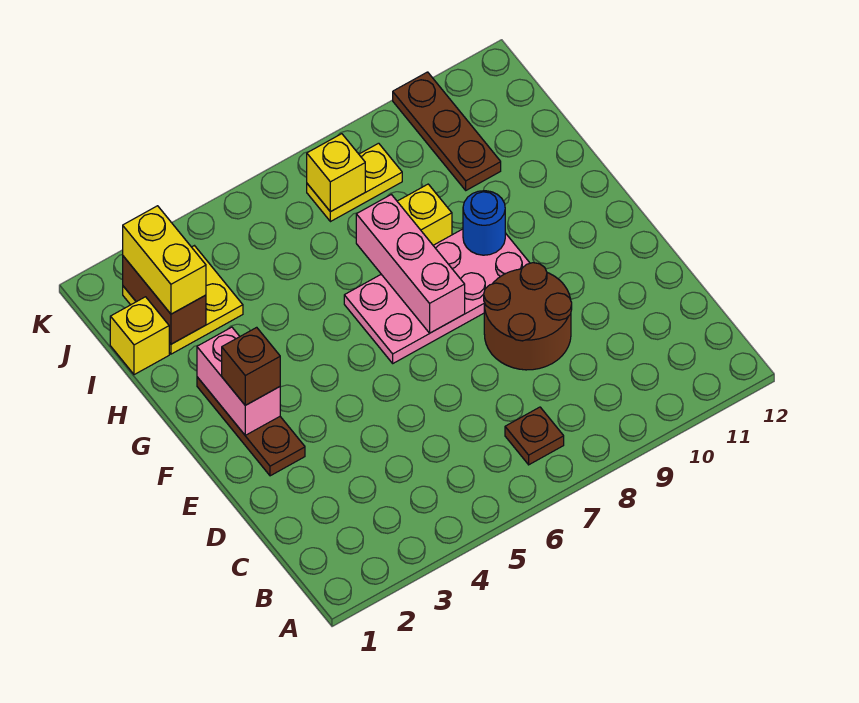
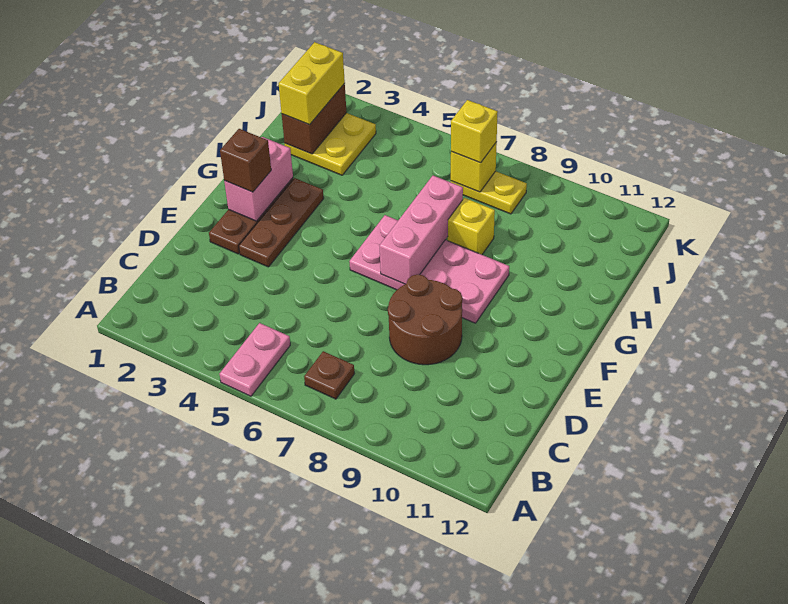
none -> pink plate A5:B5 level 1
blue round brick G9 level 2 -> none
yellow brick I1 level 1 -> yellow brick J7 level 3
brown plate I10:K10 level 1 -> brown plate E3:G3 level 1

